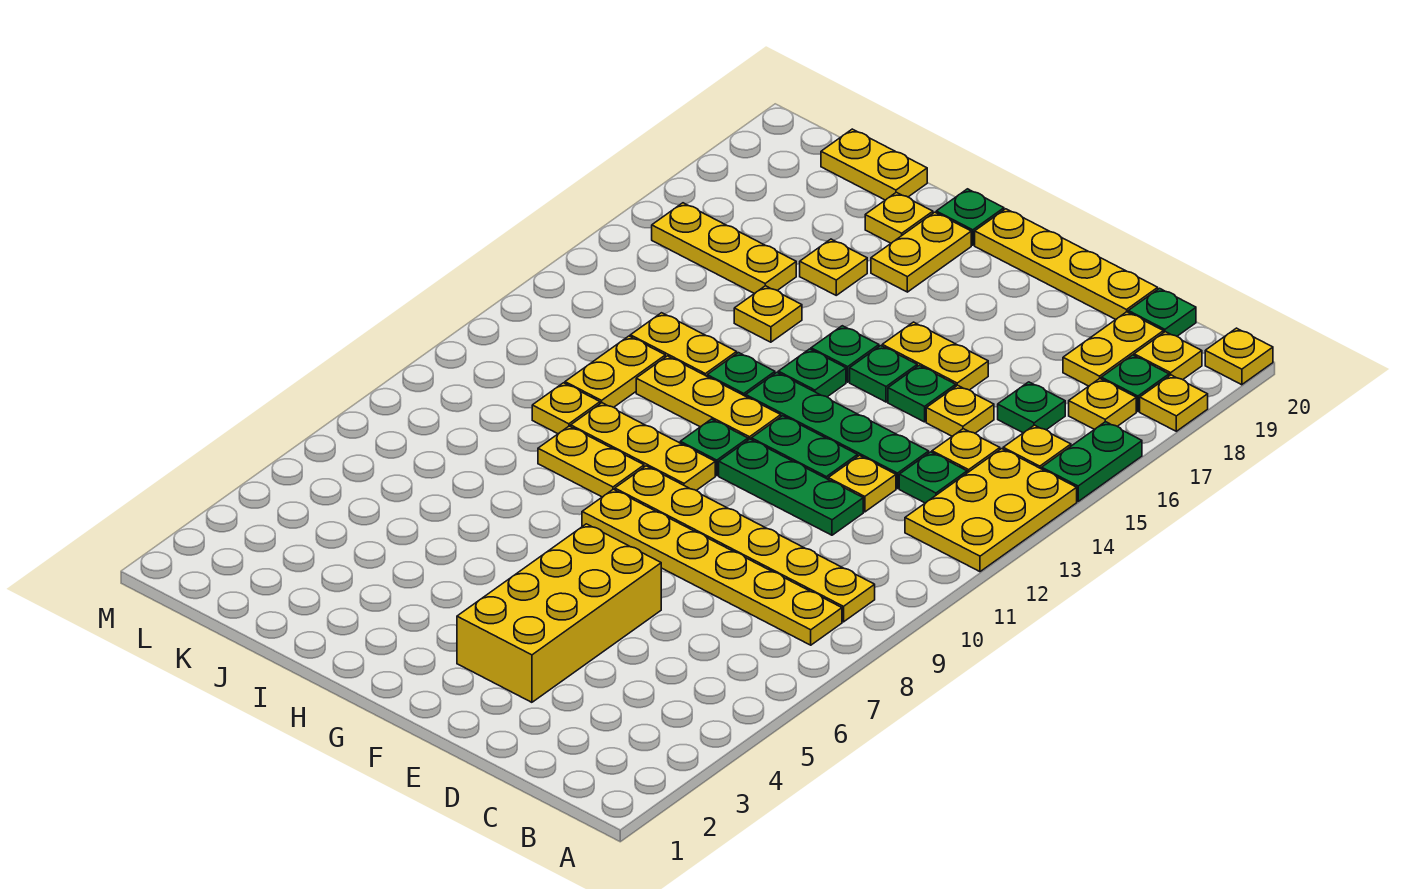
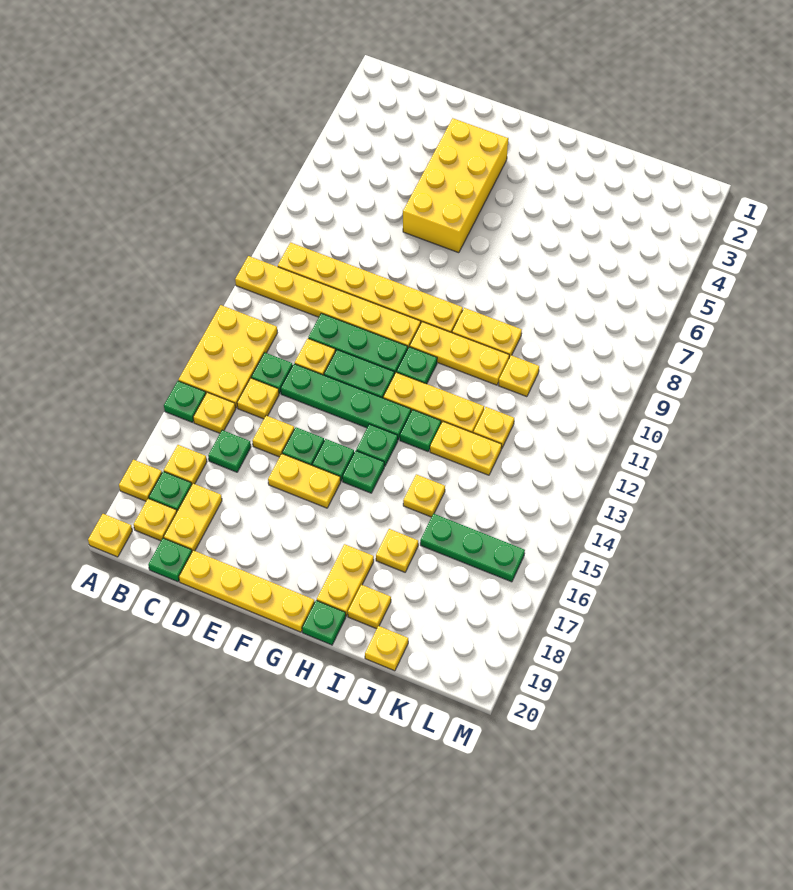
green plate A15:A16 level 1 -> green plate A15 level 1
yellow plate B8:G8 level 1 -> yellow plate A10:F10 level 1
yellow plate J11:J12 level 1 -> yellow plate J12 level 1
yellow plate J16:L16 level 1 -> green plate J16:L16 level 1
yellow plate J20:K20 level 1 -> yellow plate J20 level 1

